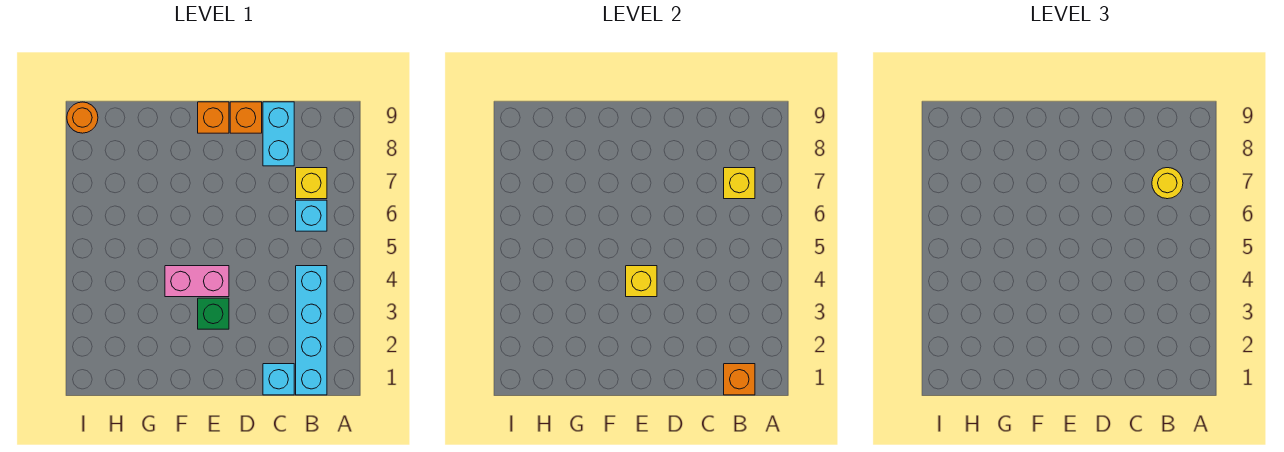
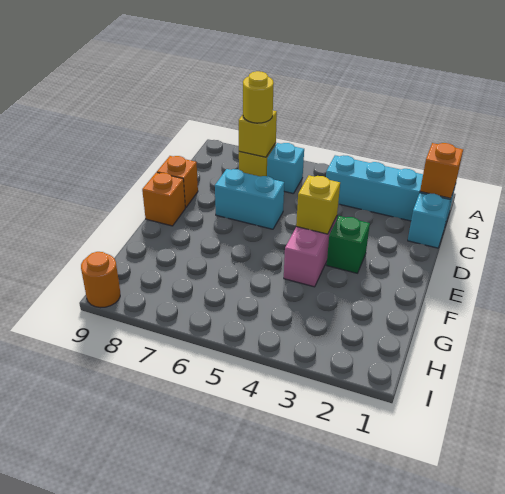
cyan brick C8:C9 level 1 -> cyan brick D6:D7 level 1

